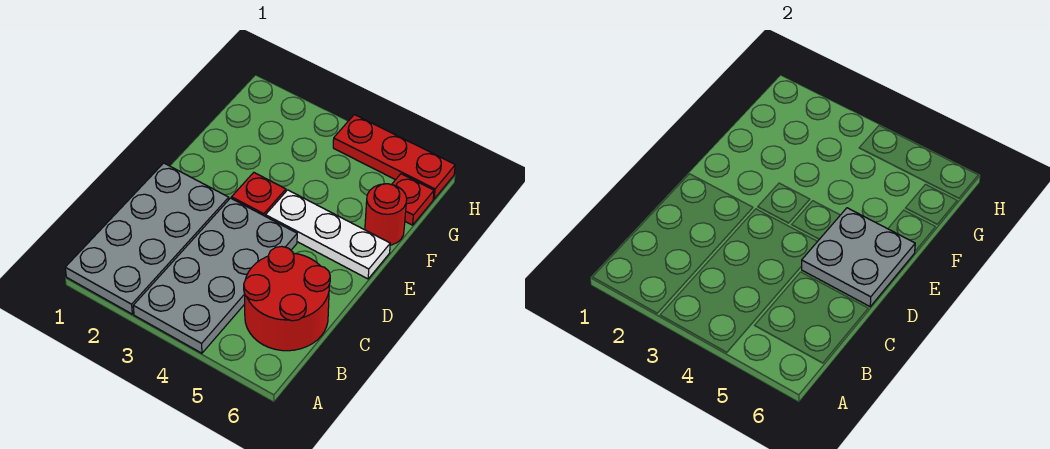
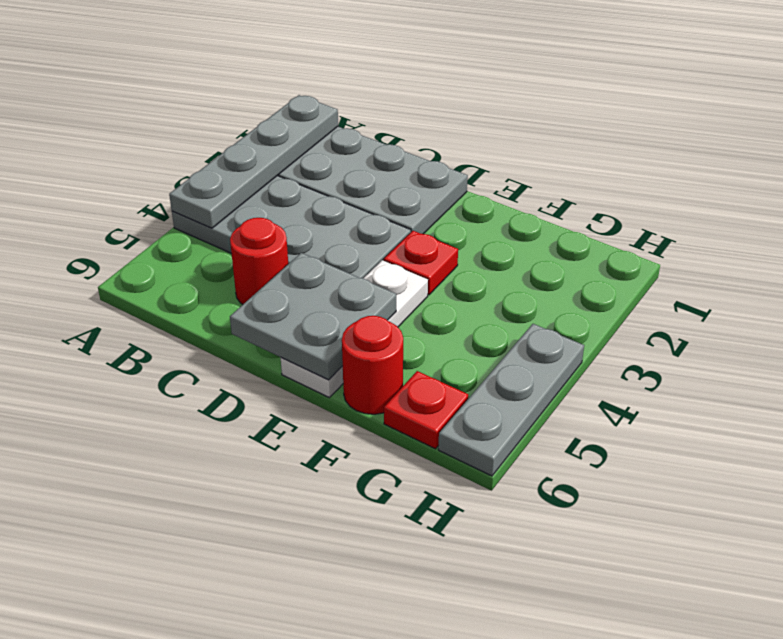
none -> grey plate A1:A4 level 2
red round brick B5:C6 level 1 -> red round brick C5 level 1
red plate H4:H6 level 1 -> grey plate H4:H6 level 1

